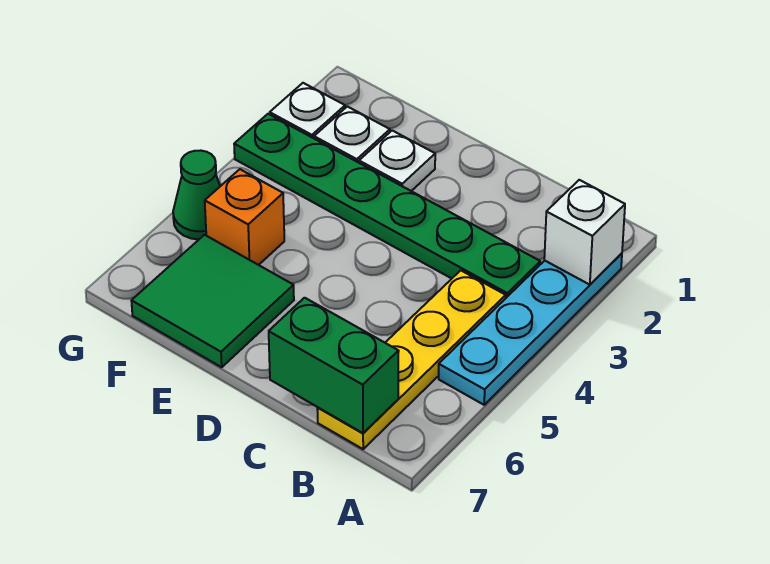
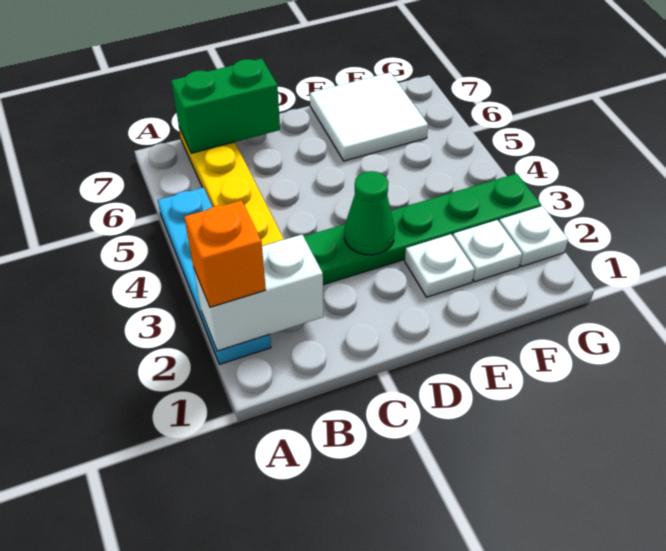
white brick A2 level 2 -> white brick A2:B2 level 2
green tile E6:F7 level 1 -> white tile E6:F7 level 1
orange brick F5 level 1 -> orange brick A2 level 3
green cone G5 level 1 -> green cone D3 level 2

